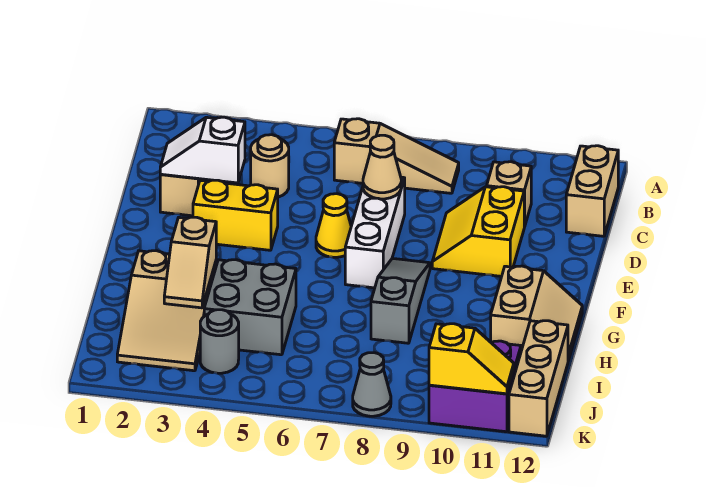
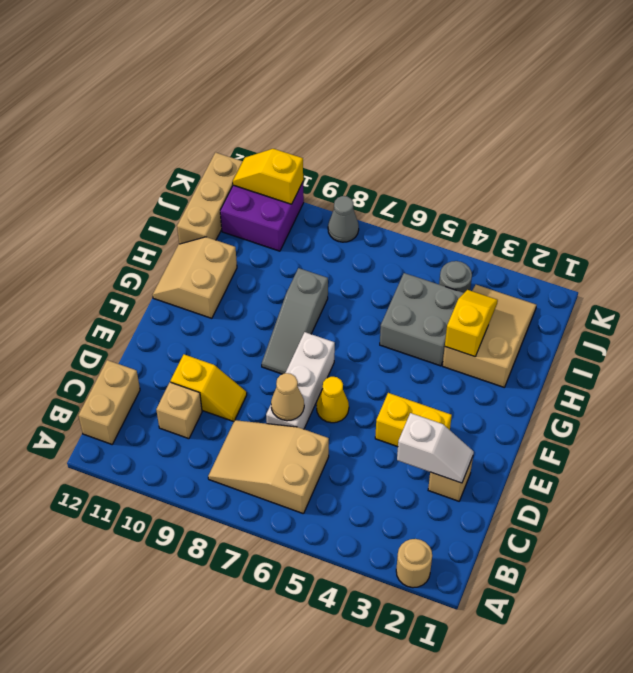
tan slope B6:B8 level 1 top 6 -> tan slope B6:C8 level 1 top 6
tan round brick C4 level 1 -> tan round brick A2 level 1
yellow slope D9:E10 level 1 top 10 -> yellow slope D9:D10 level 1 top 10
tan slope H3:I3 level 2 top H -> yellow slope H3:I3 level 2 top H

